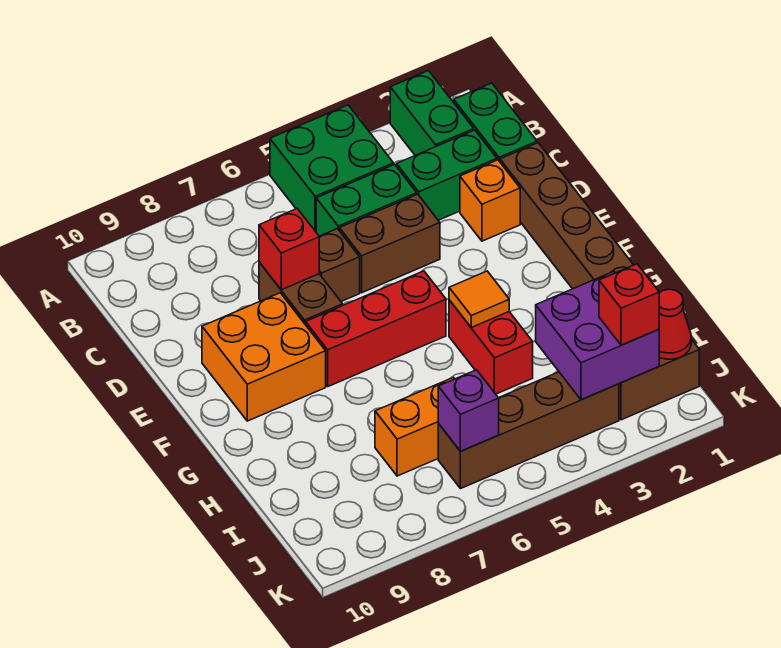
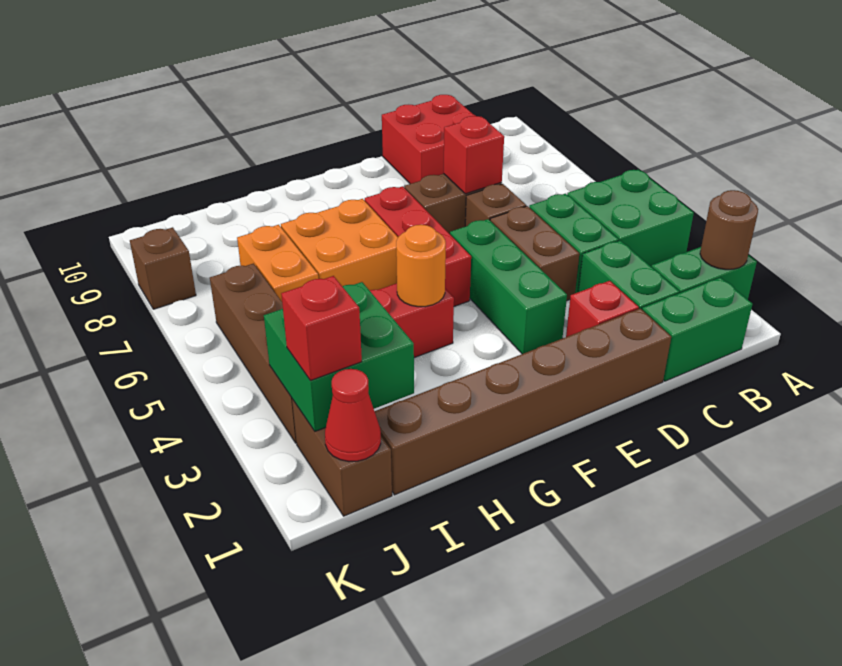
none -> brown round brick A2 level 2
none -> red brick C9:D10 level 1
orange brick D2 level 1 -> red brick D2 level 1
none -> green brick E3:E5 level 1
orange brick E8:F9 level 1 -> orange brick G6:H7 level 1
orange tile G4 level 2 -> orange round brick G4 level 2
purple brick I2:J3 level 2 -> green brick I2:J3 level 2
purple brick J6 level 2 -> none
none -> brown brick K8 level 1

